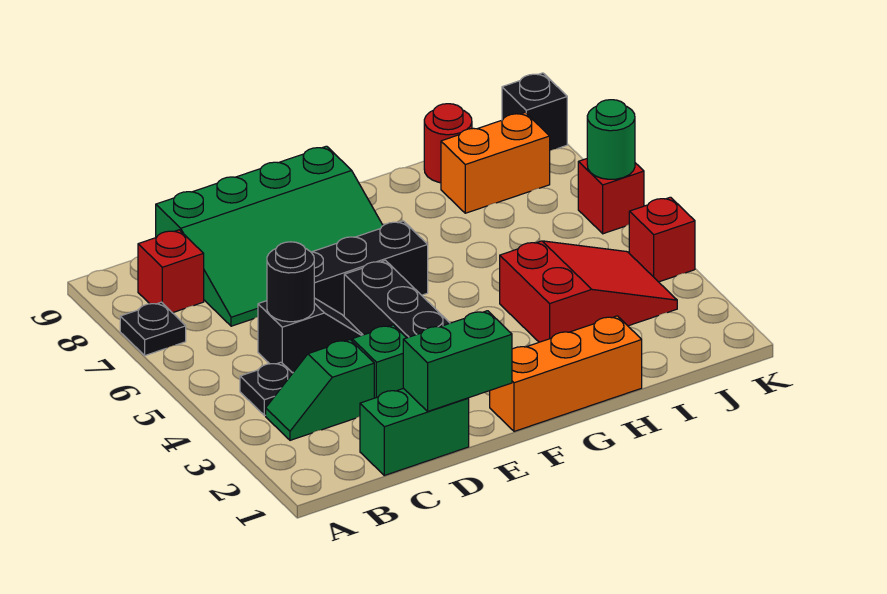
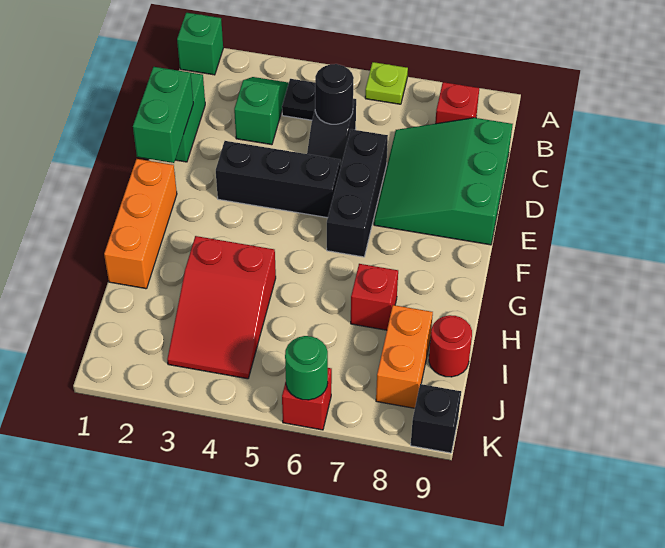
none -> lime plate A6 level 1
black plate A7 level 1 -> none
green slope C7:F9 level 1 top 9 -> green slope C7:E9 level 1 top 9
green brick D3 level 1 -> green brick A1 level 1
red brick K4 level 1 -> red brick H7 level 1

